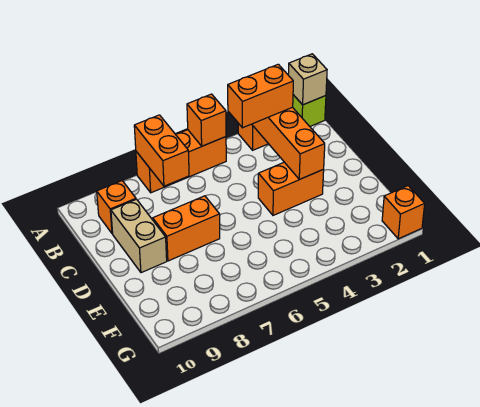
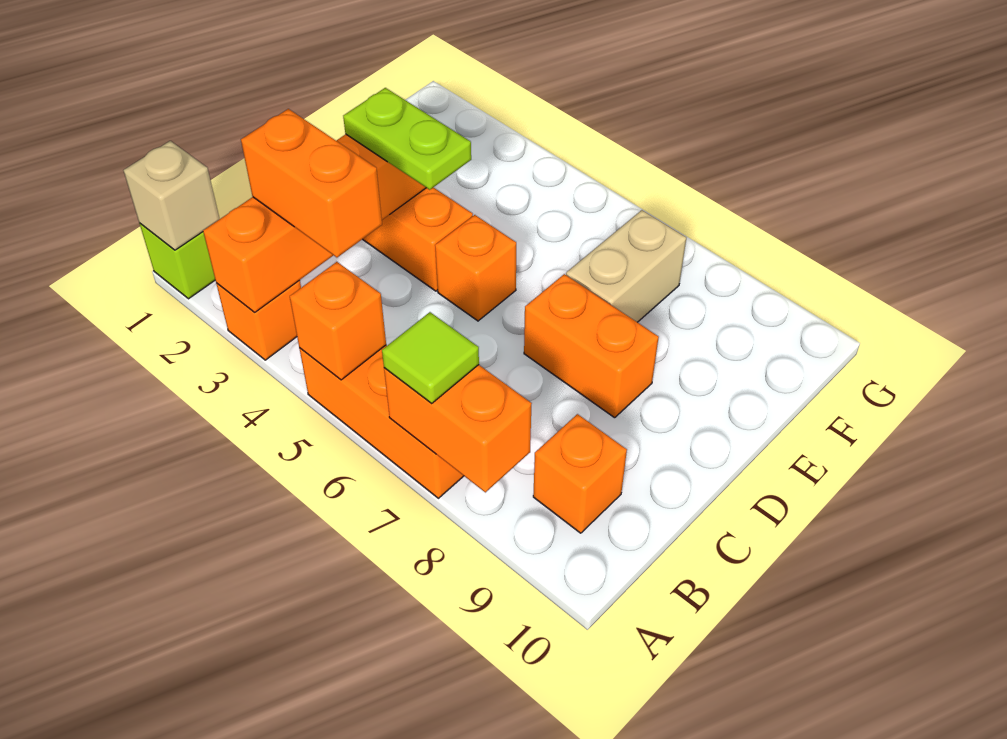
orange brick A7:B7 level 2 -> orange brick A7:A8 level 2
none -> lime tile A7 level 3
tan brick C9:D9 level 1 -> tan brick E7:F7 level 1
none -> lime plate D3:D4 level 3
orange brick G1 level 1 -> orange brick D5 level 1

